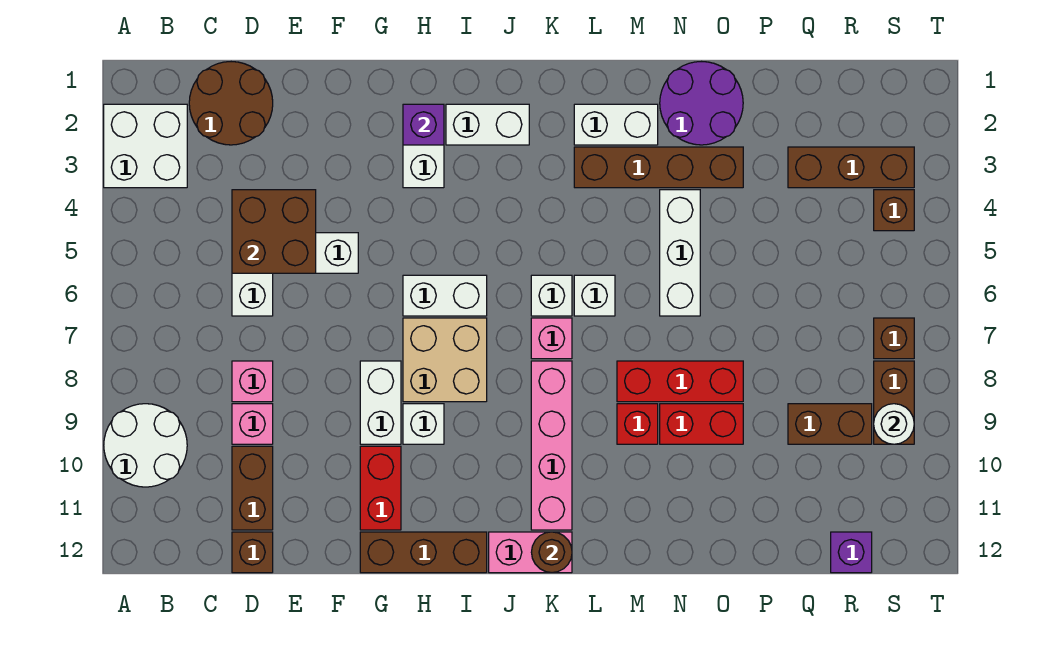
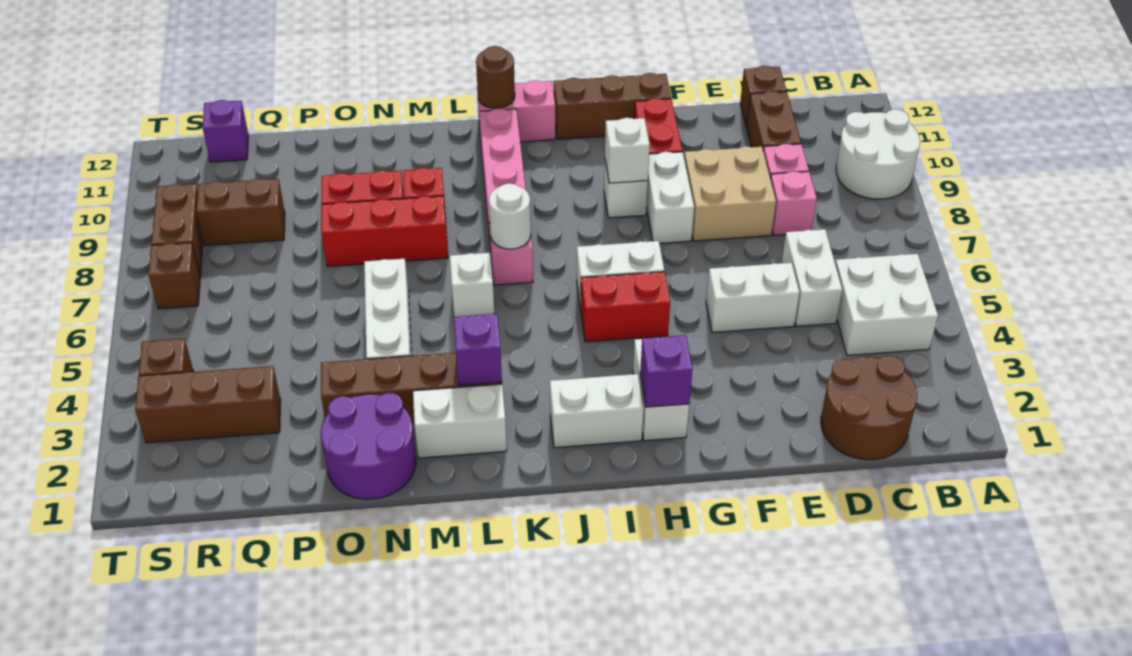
white brick A2:B3 level 1 -> white brick B4:C5 level 1
brown brick D4:E5 level 2 -> none
none -> red brick H5:I5 level 1
tan brick H7:I8 level 1 -> tan brick E8:F9 level 1
white brick K6 level 1 -> white brick H9 level 2
none -> purple brick L3 level 2
white round brick S9 level 2 -> white round brick K7 level 2

